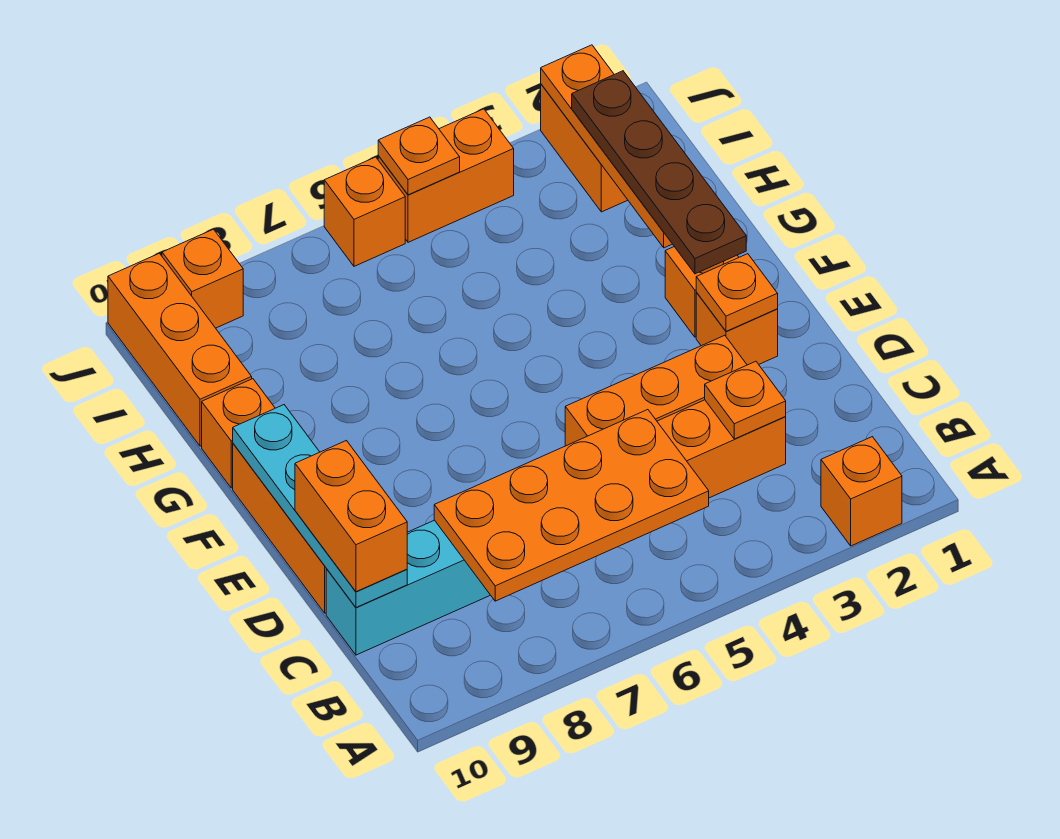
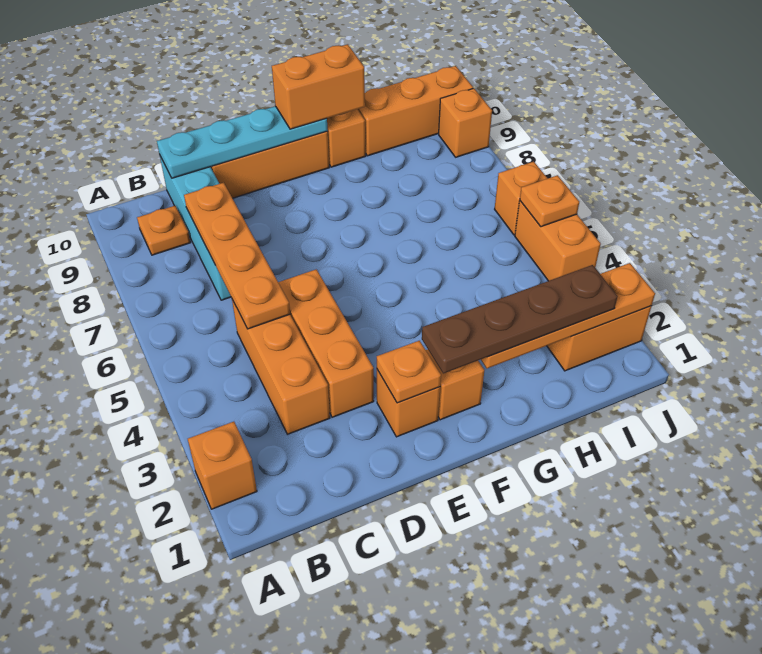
orange plate B5:C8 level 2 -> orange plate C5:C8 level 2
orange plate C3 level 2 -> orange plate B9 level 1
orange brick C10:D10 level 3 -> orange brick F10:G10 level 3

